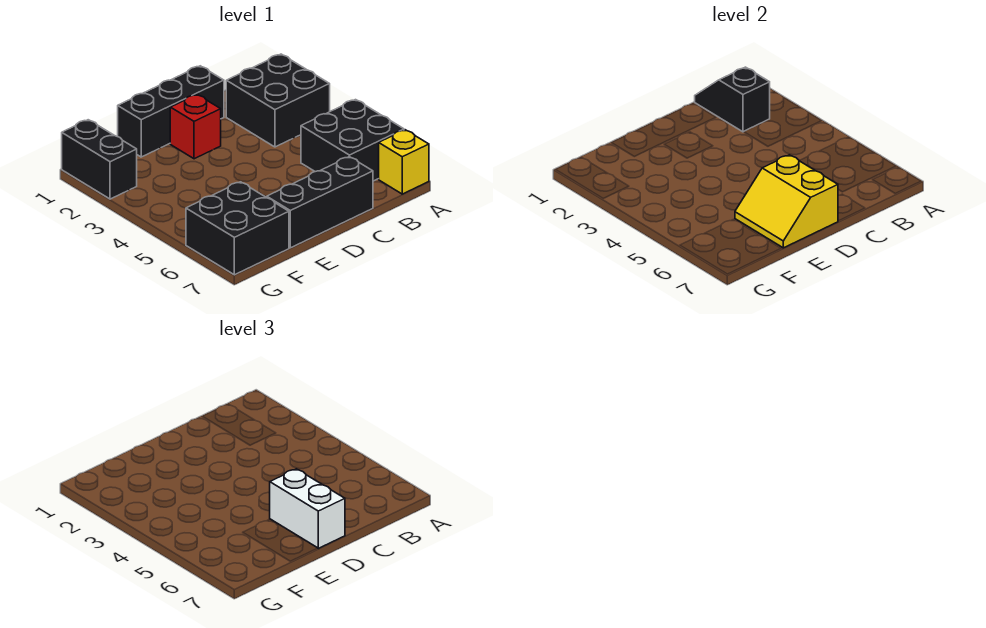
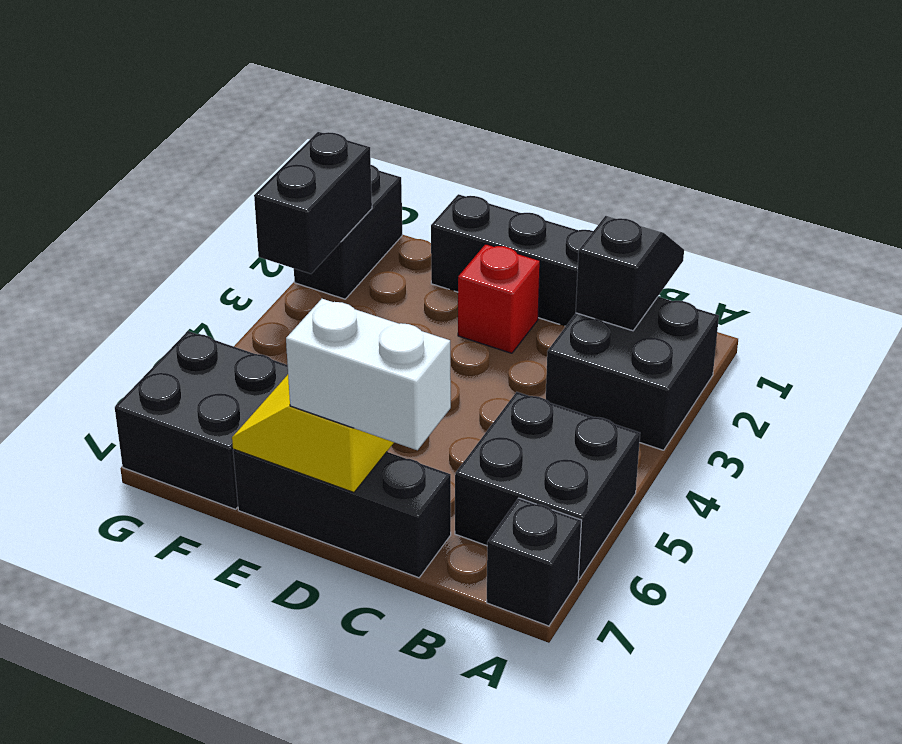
yellow brick A7 level 1 -> black brick A7 level 1
white brick D6:D7 level 3 -> white brick C7:D7 level 3
none -> black brick G2:G3 level 2

